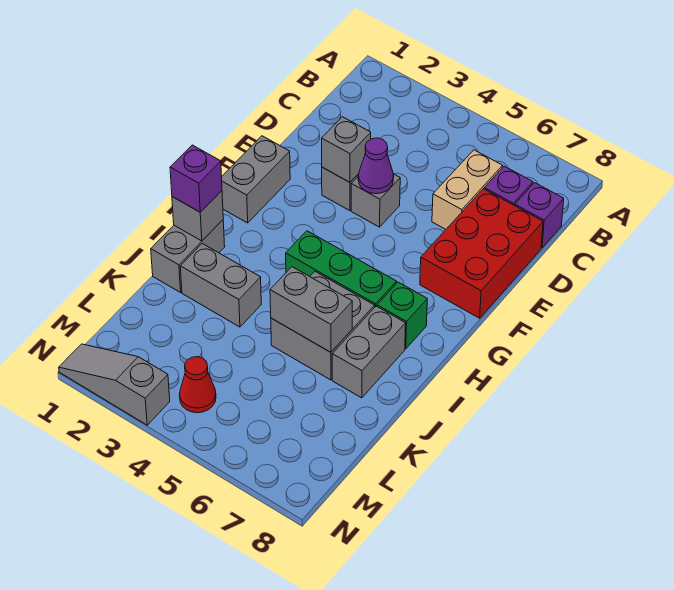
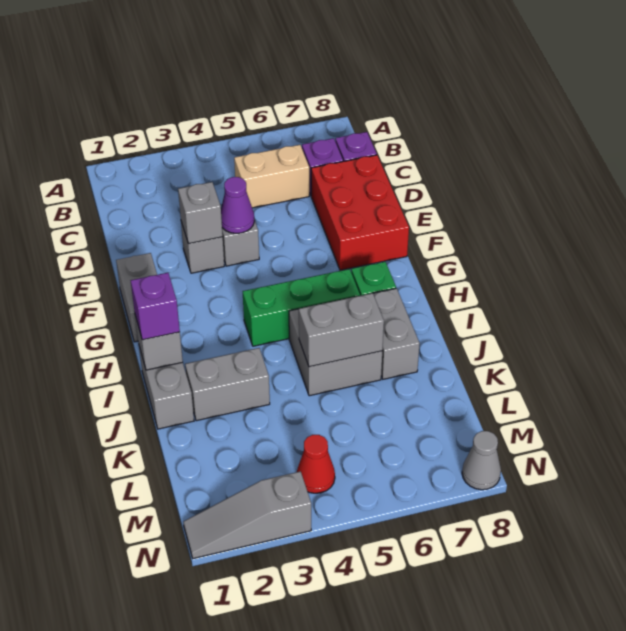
tan brick C6:D6 level 1 -> tan brick C5:C6 level 1
none -> grey cone N8 level 1

